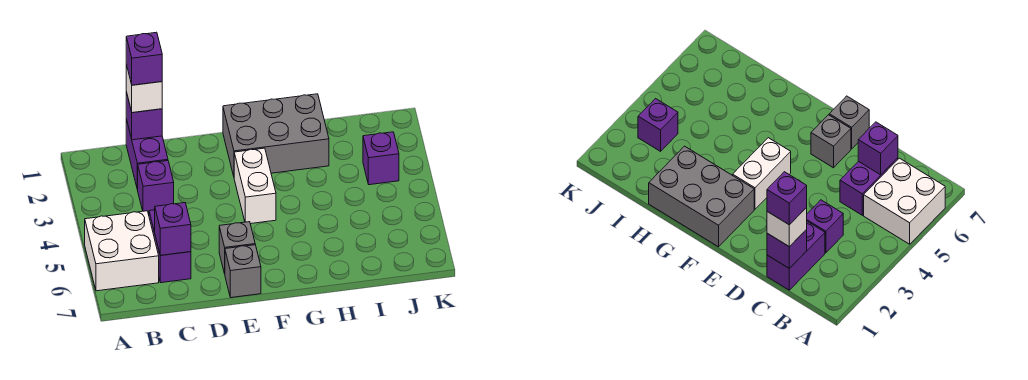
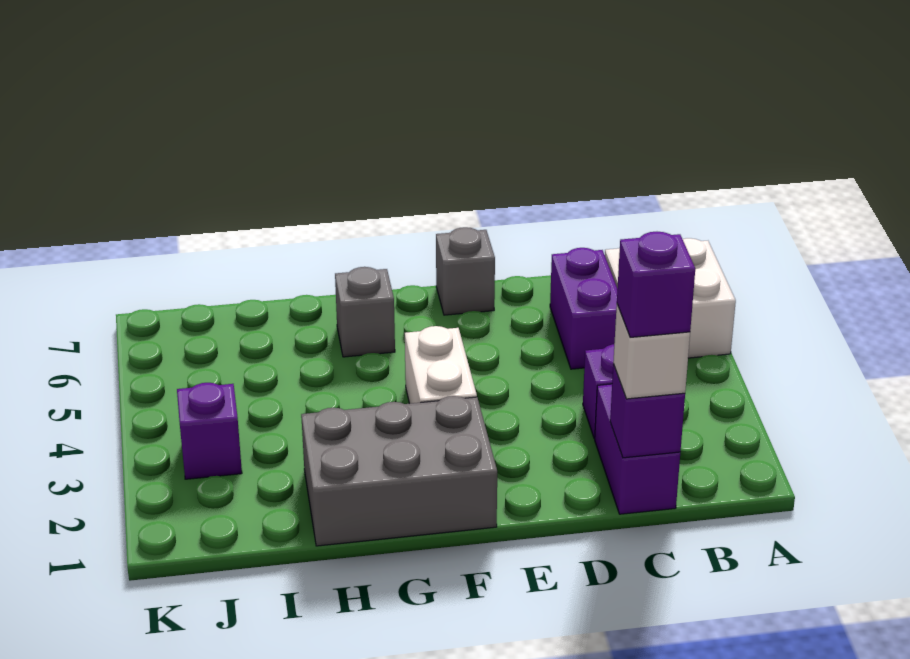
purple brick C6 level 2 -> none
grey brick E6 level 1 -> grey brick G6 level 1

